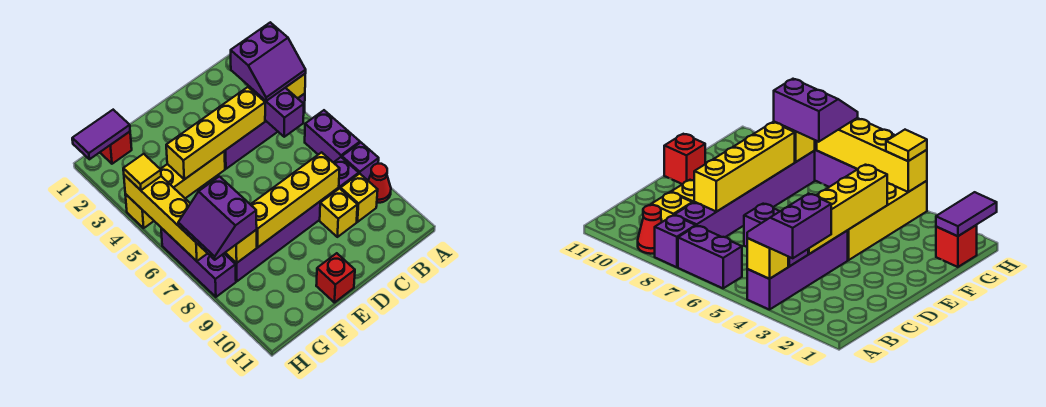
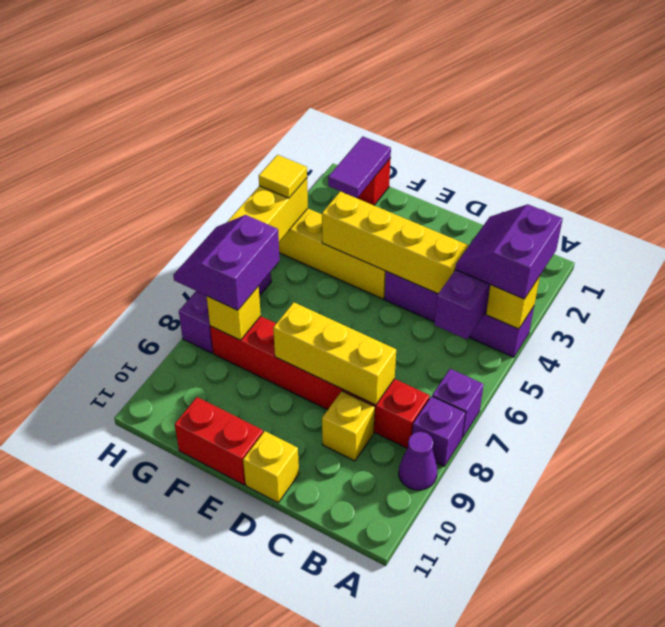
purple slope A3:B4 level 3 top 3 -> purple slope A3:B4 level 3 top A
purple brick A6:A7 level 1 -> purple brick A7 level 1
red cone A9 level 1 -> purple cone A9 level 1
purple brick B8:G8 level 1 -> red brick B8:G8 level 1
yellow brick B9 level 1 -> yellow brick D11 level 1
yellow brick C8:F8 level 2 -> yellow brick C8:E8 level 2
red brick E11 level 1 -> red brick E11:F11 level 1
purple tile G1:H1 level 2 -> purple tile G1:G2 level 2

